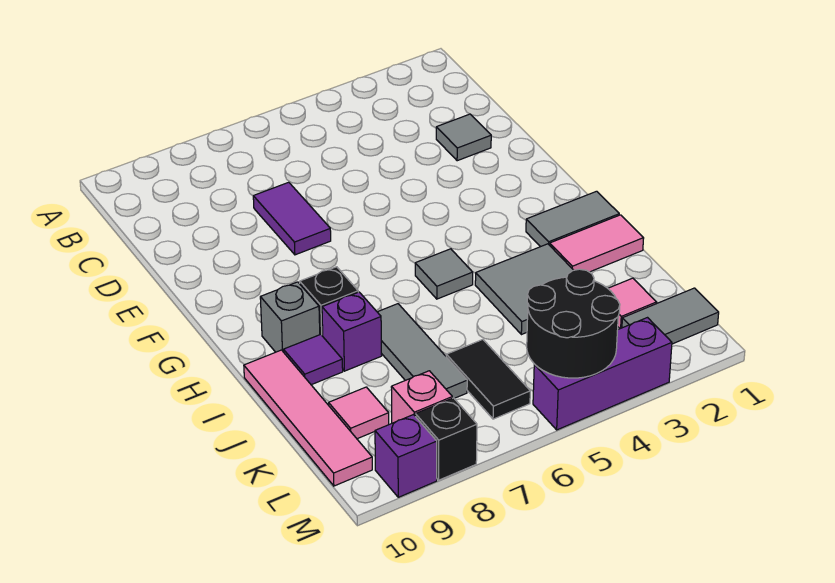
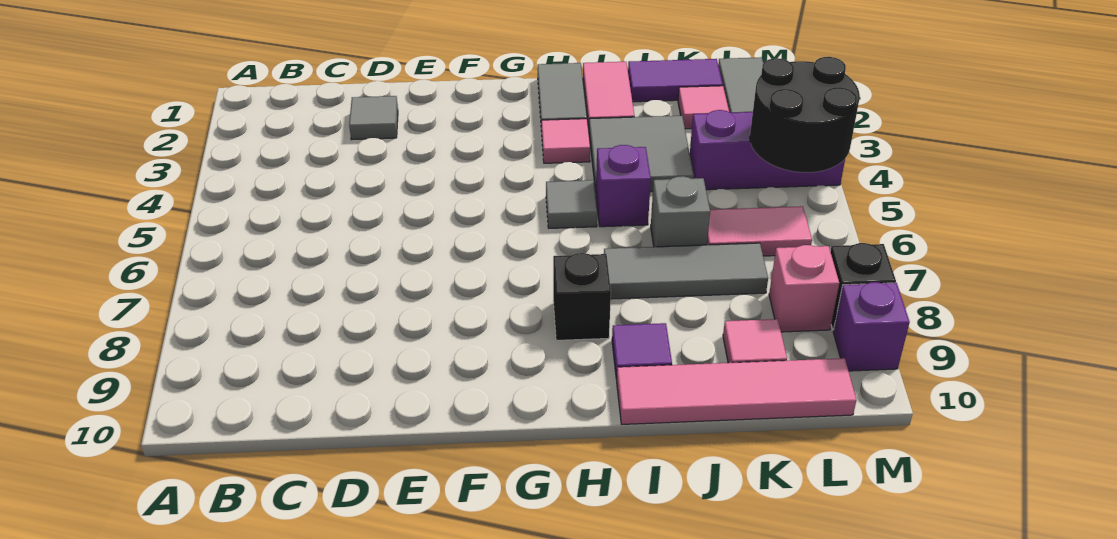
purple tile D7:E7 level 1 -> purple tile J1:K1 level 1
none -> pink tile H3 level 1
grey brick H9 level 1 -> grey brick J6 level 1
purple brick I8 level 1 -> purple brick I5 level 1
black tile K6:L6 level 1 -> pink tile K6:L6 level 1
purple brick M3:M5 level 1 -> purple brick K4:M4 level 1

